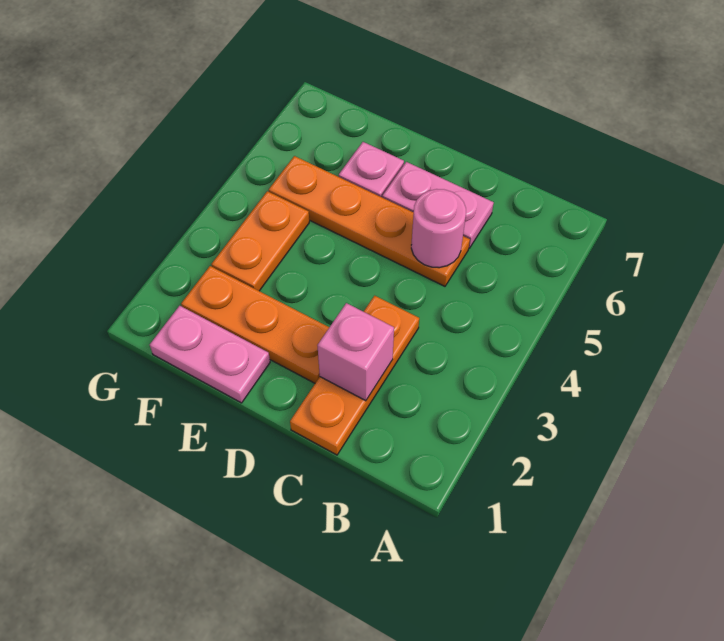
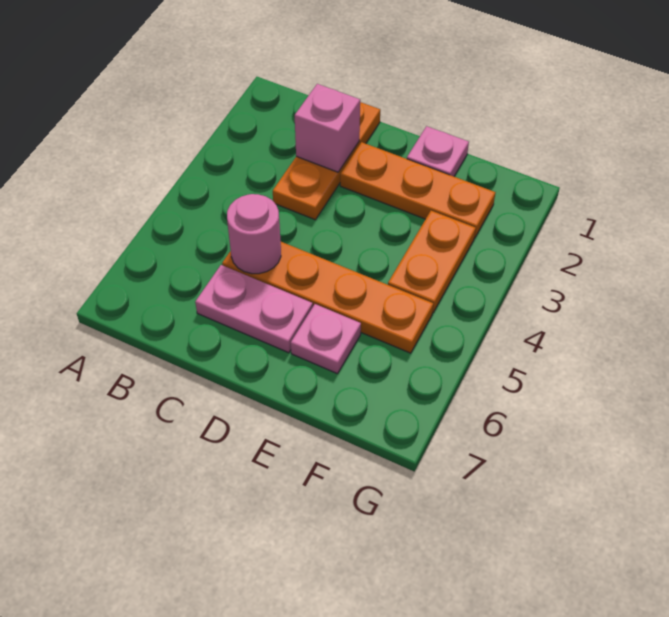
pink plate E1:F1 level 1 -> pink plate E1 level 1

